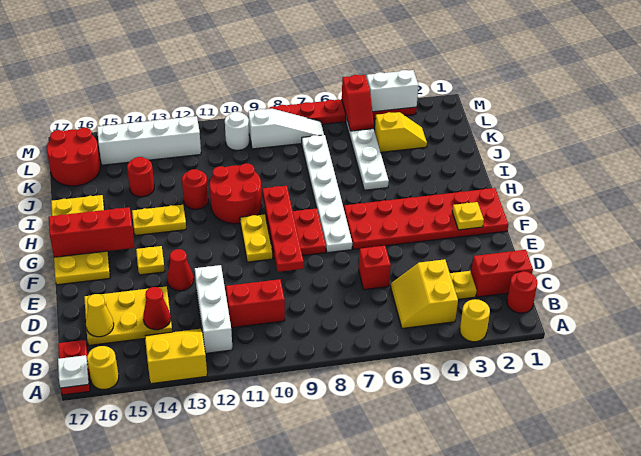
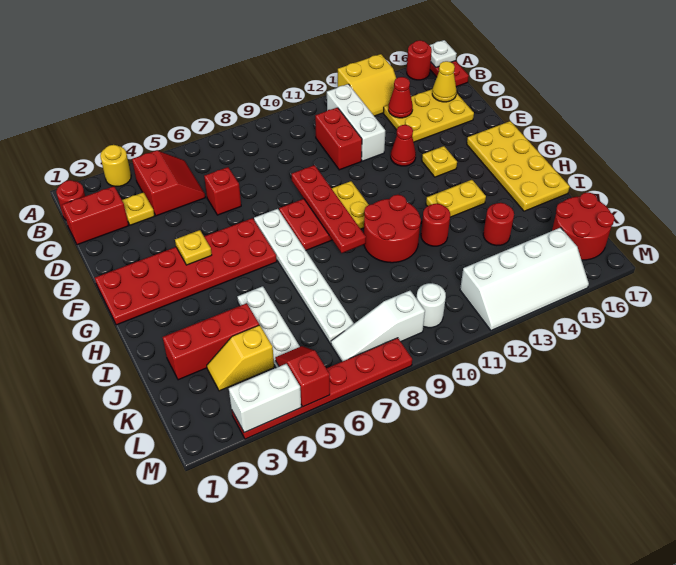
yellow round brick A16 level 1 -> red round brick A16 level 1
yellow slope B4:C5 level 1 top 4 -> red slope B4:C5 level 1 top 4
red brick C10:C11 level 1 -> red brick C11:D11 level 1
yellow plate F2 level 2 -> yellow plate F4 level 2
red brick G15:G17 level 2 -> red brick J2:J4 level 1

